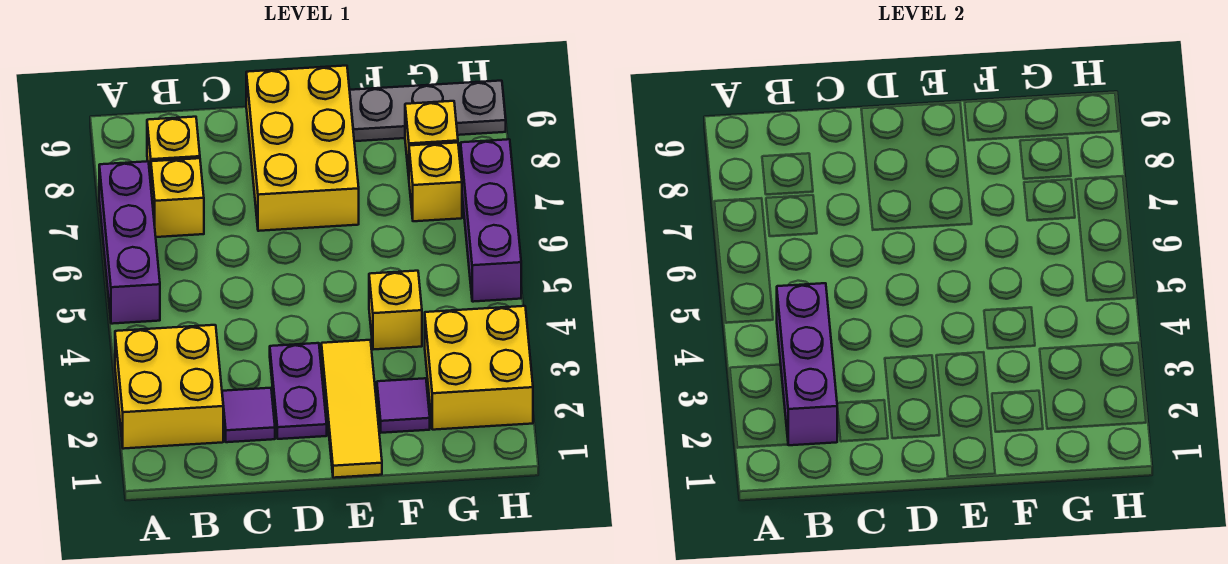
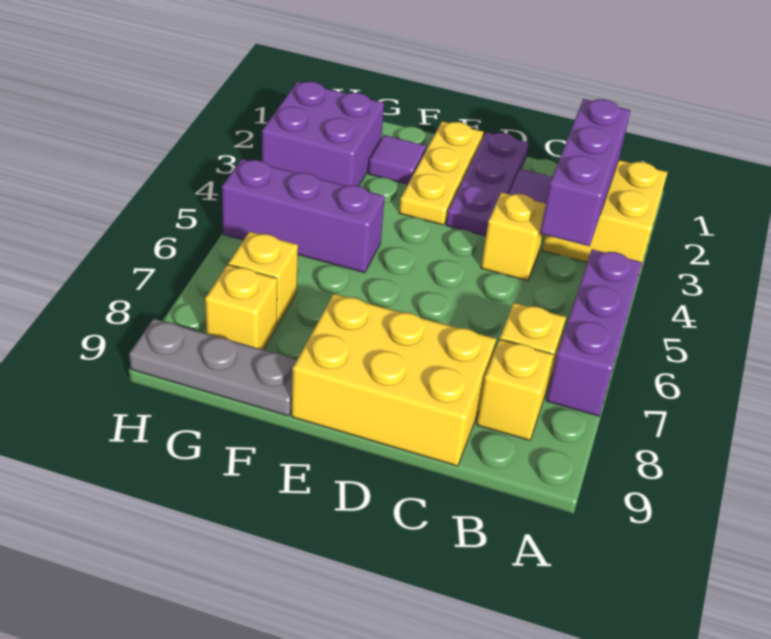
purple plate D2:D3 level 1 -> purple plate D1:D3 level 1
yellow brick D7:E9 level 1 -> yellow brick C8:E9 level 1
yellow tile E1:E3 level 1 -> yellow plate E1:E3 level 1
yellow brick F4 level 1 -> yellow brick C4 level 1
yellow brick G2:H3 level 1 -> purple brick G2:H3 level 1
purple brick H5:H7 level 1 -> purple brick F5:H5 level 1

